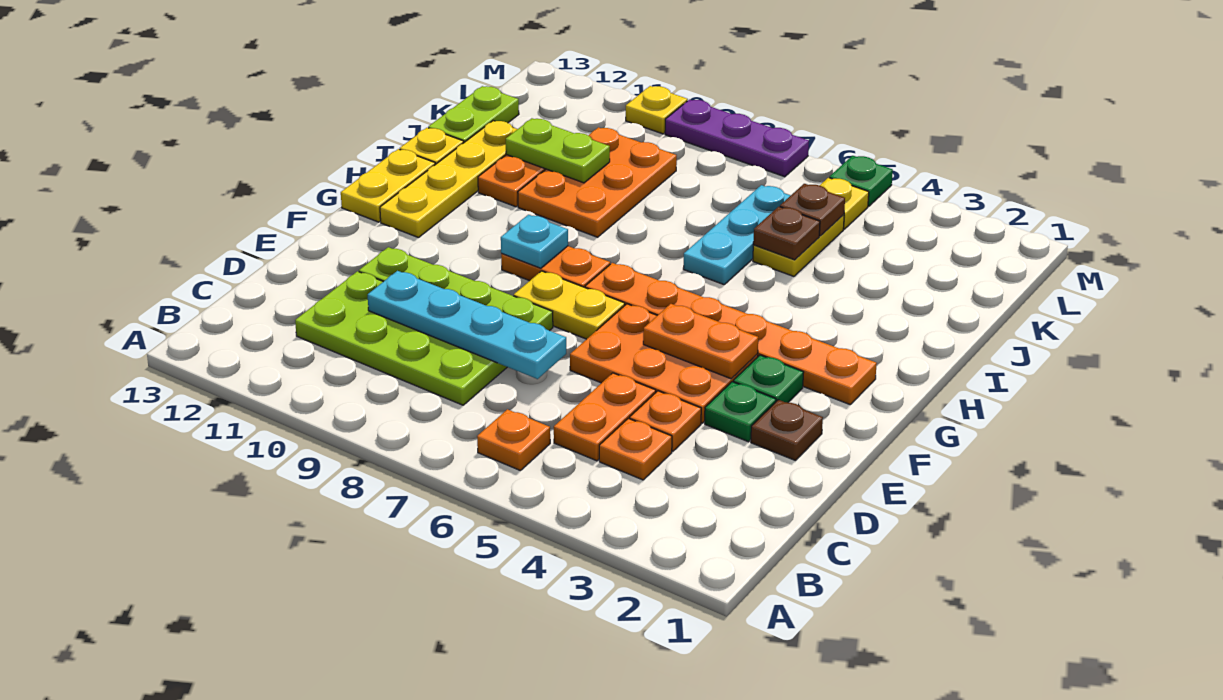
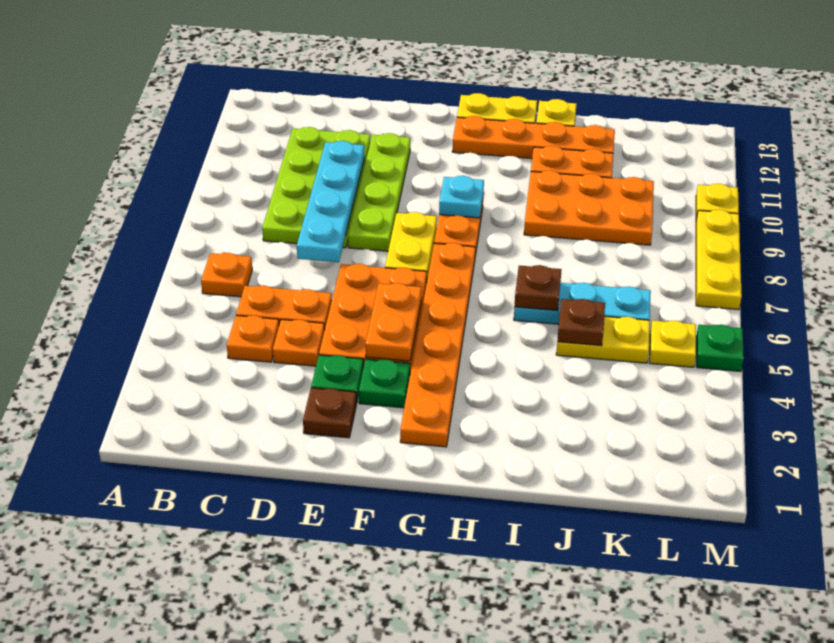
yellow plate G12:J12 level 1 -> orange plate G12:J12 level 1
lime plate J10:J11 level 2 -> none
lime plate J13:K13 level 1 -> none
brown plate K5 level 2 -> brown plate I6 level 2
purple plate M7:M9 level 1 -> yellow plate M7:M9 level 1

